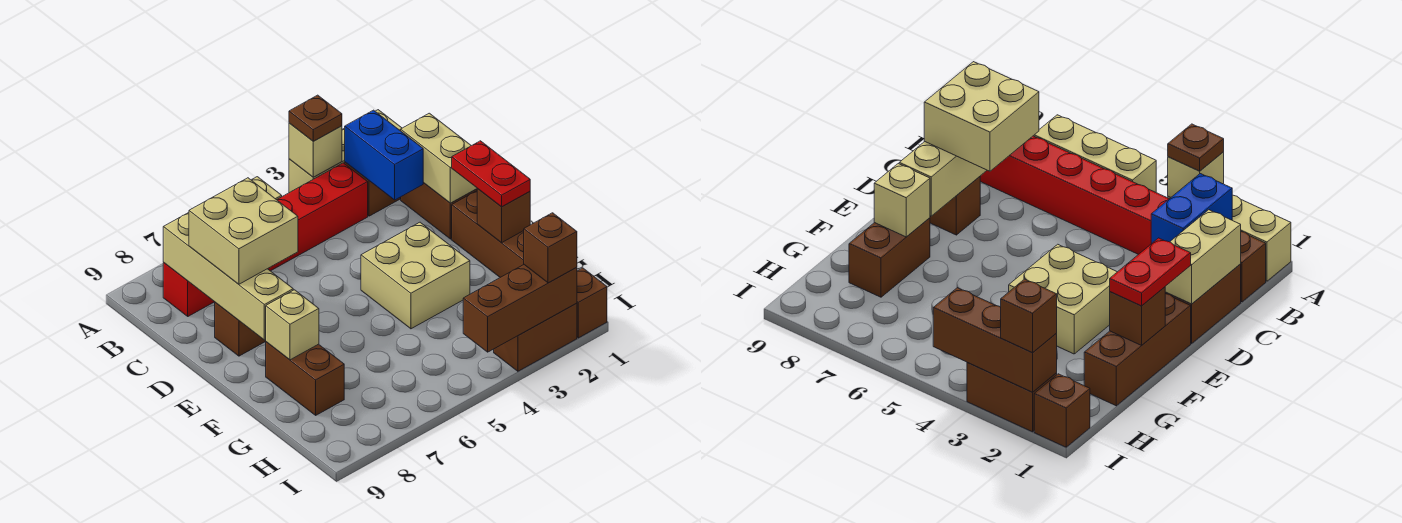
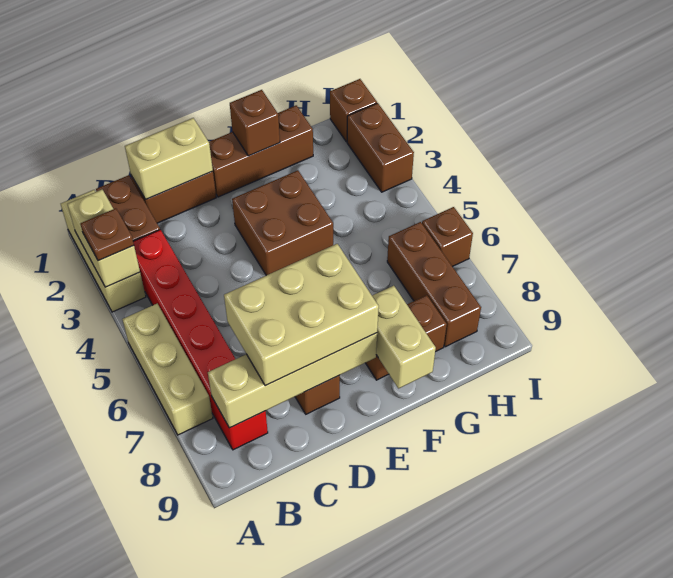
tan brick A3 level 2 -> tan brick A2:A3 level 2
blue brick B2:C2 level 2 -> none
tan brick C7:D8 level 3 -> tan brick C7:E8 level 3
red plate E1:F1 level 3 -> none
tan brick E3:F4 level 1 -> brown brick E3:F4 level 1
tan brick F8 level 2 -> tan brick F8:F9 level 2
brown brick I2:I4 level 2 -> brown brick H6:H8 level 1
brown brick I2 level 3 -> brown brick I6 level 1

